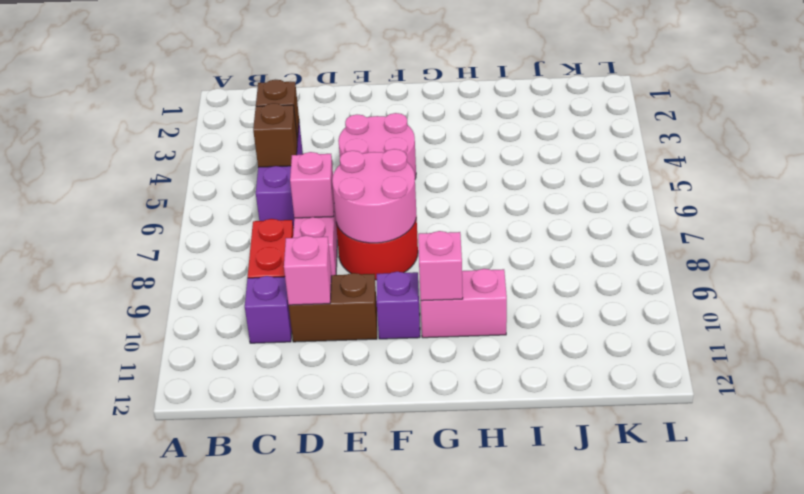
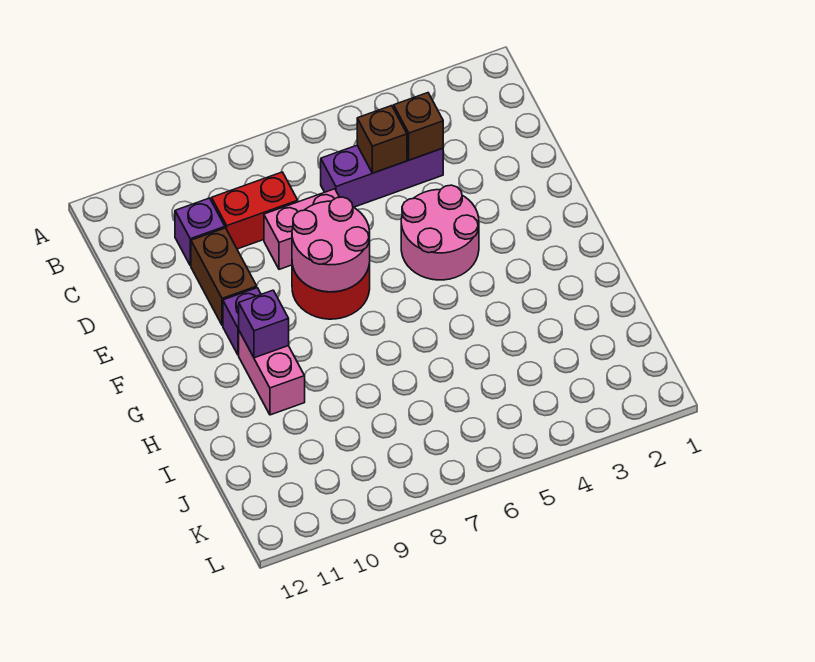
pink brick D7 level 2 -> none
pink brick D10 level 2 -> none
pink brick G10 level 2 -> purple brick G10 level 2

